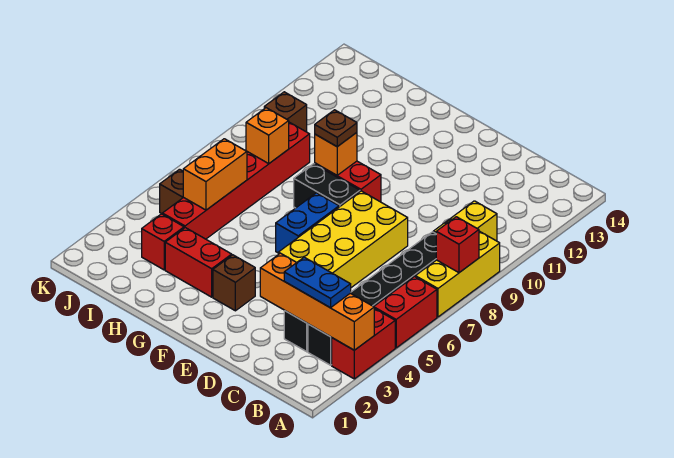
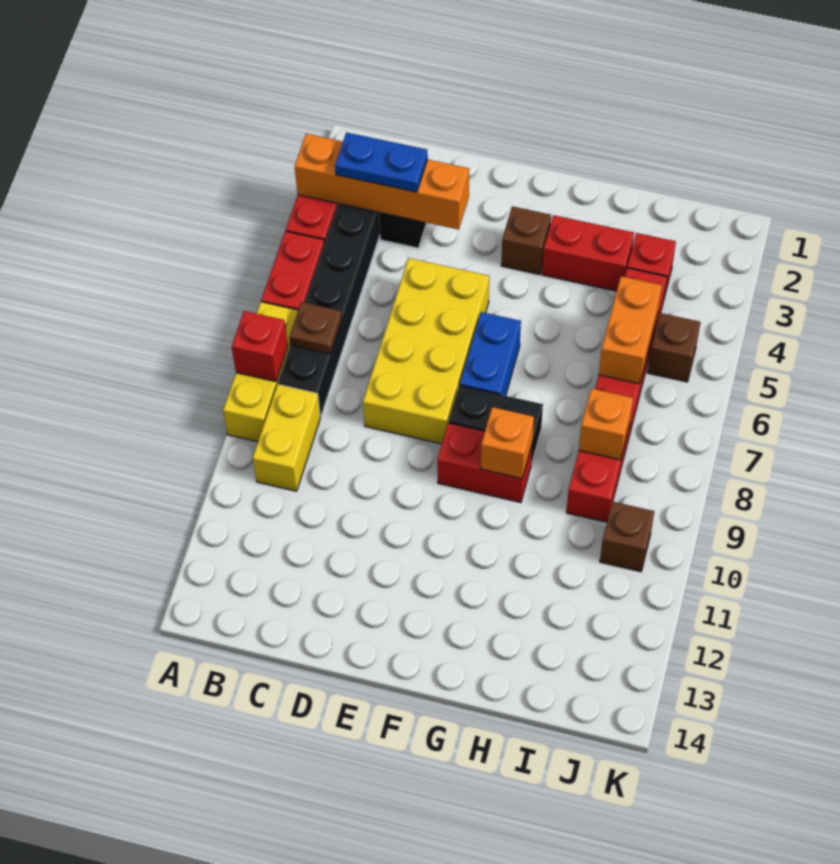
brown plate G9 level 3 -> brown plate B7 level 2

